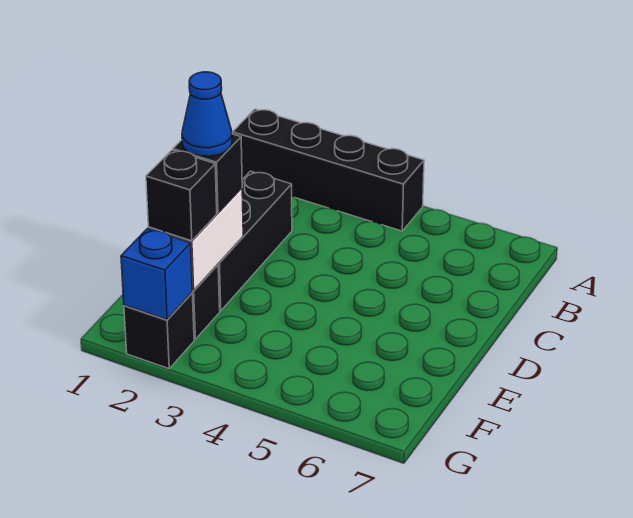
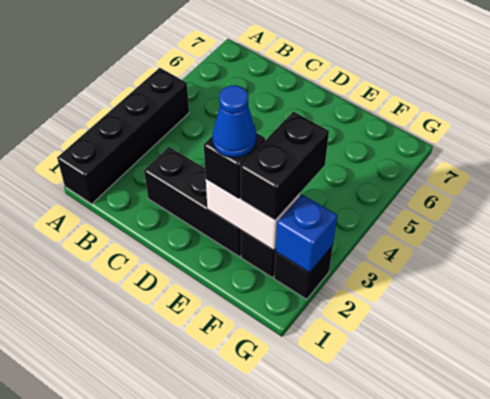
black brick F2 level 3 -> black brick F2:F3 level 3

